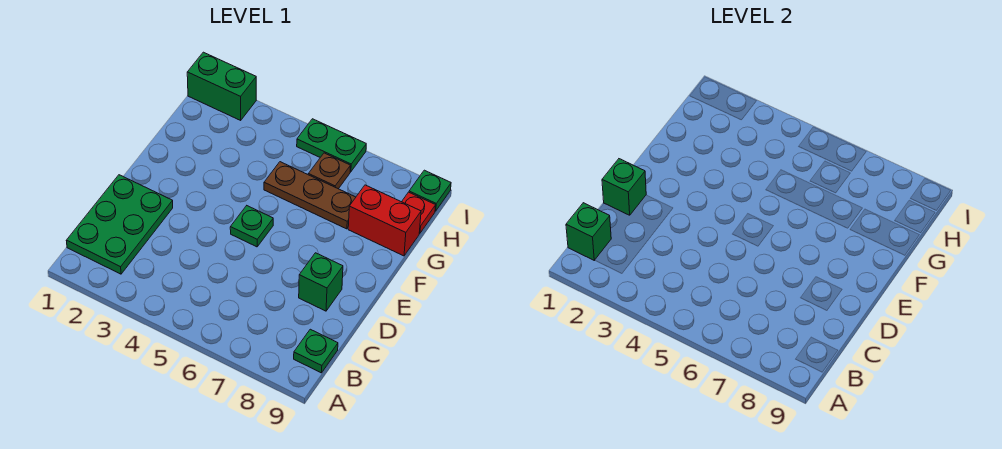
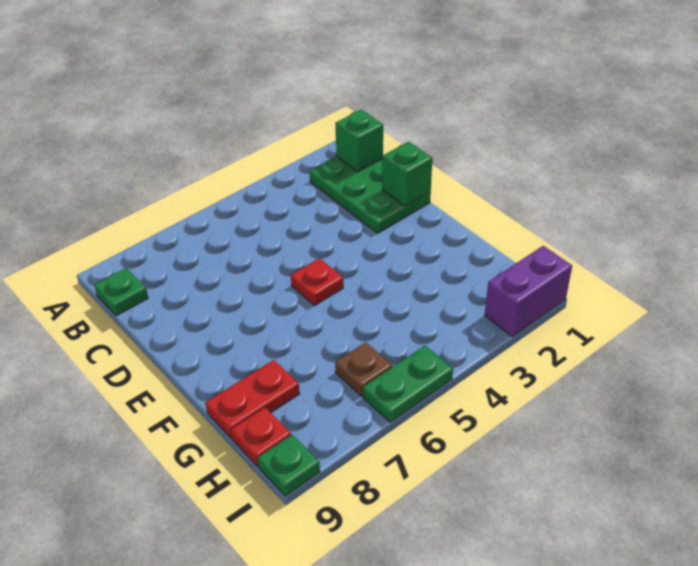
green brick D8 level 1 -> none
green plate E5 level 1 -> red plate E5 level 1
brown plate G5:G7 level 1 -> none
red brick G8:G9 level 1 -> red plate G8:G9 level 1
green brick I1:I2 level 1 -> purple brick I1:I2 level 1

